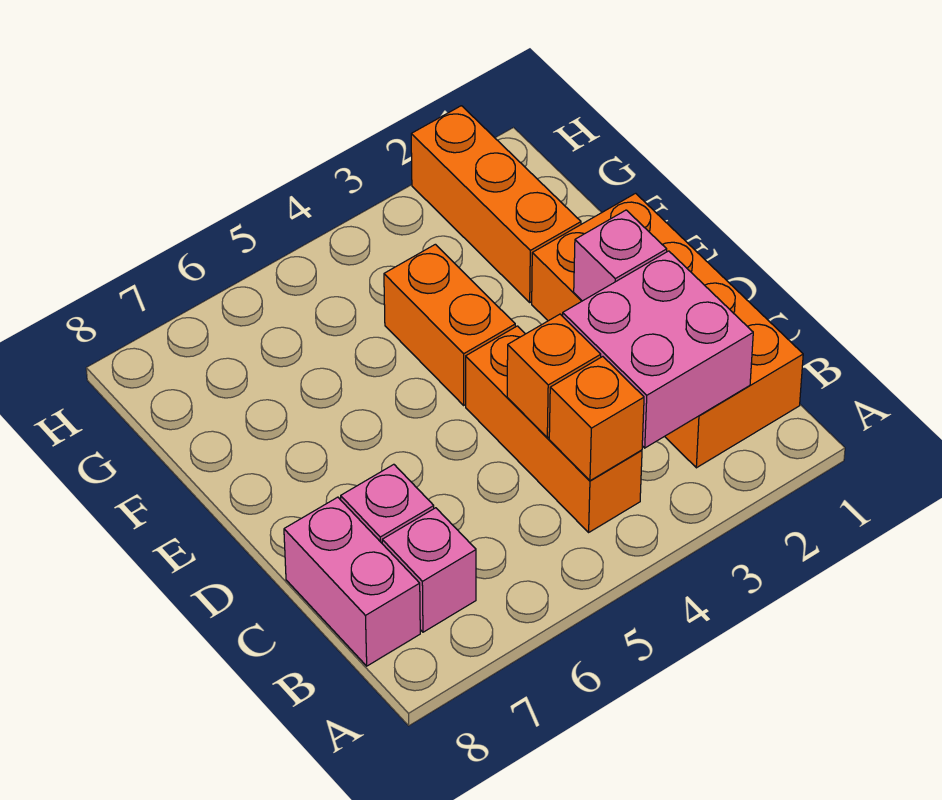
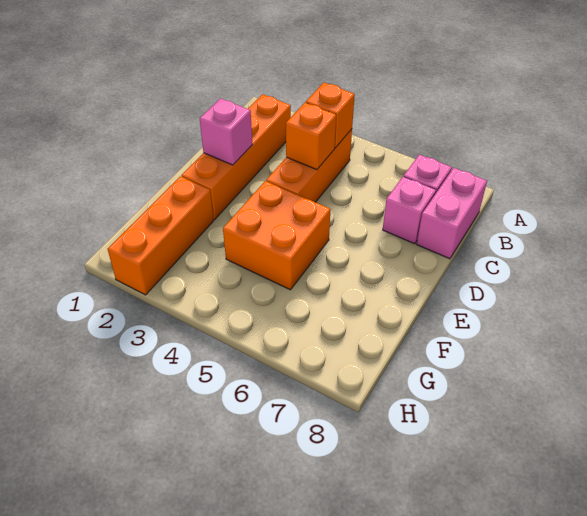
orange brick B1:E2 level 1 -> orange brick B2:E2 level 1
pink brick B2:C3 level 2 -> none
orange brick E4:F4 level 1 -> orange brick E4:F5 level 1

